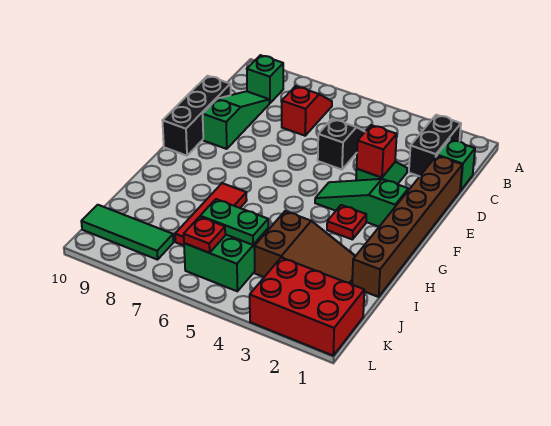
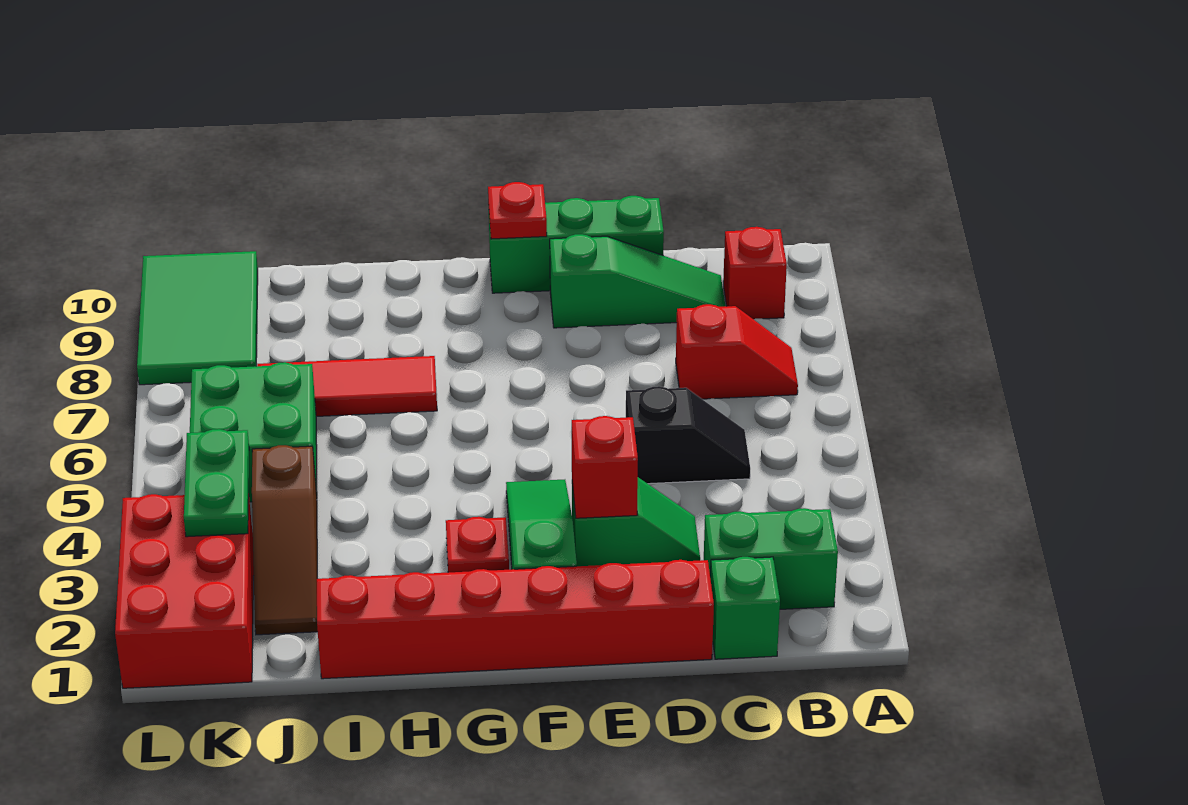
black brick B2:C2 level 1 -> green brick B2:C2 level 1
green brick B9 level 1 -> red brick B9 level 1
brown brick D1:I1 level 1 -> red brick D1:I1 level 1
black brick D10:F10 level 1 -> green brick D10:F10 level 1
brown slope I2:J4 level 1 top 4 -> brown slope J2:J4 level 1 top 4
green plate J5:J6 level 2 -> green plate K3:K4 level 2
red plate K6 level 2 -> red plate F10 level 2
green tile K8:K10 level 1 -> green tile K8:L10 level 1

